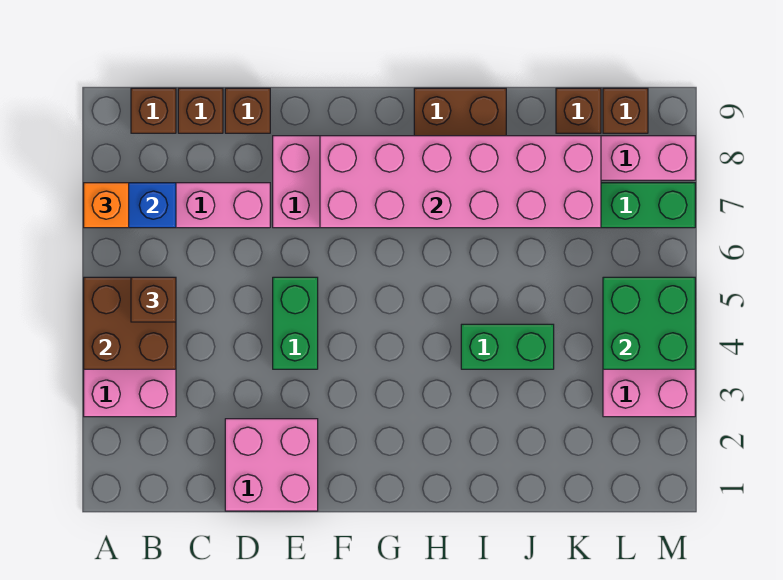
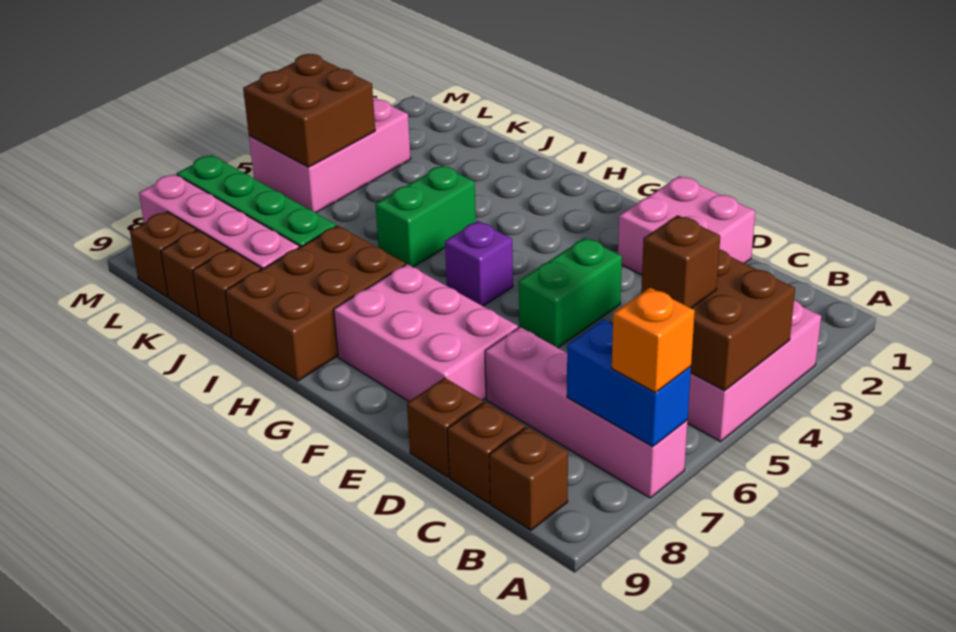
pink brick F7:K8 level 2 -> none
none -> purple brick G5 level 1
green brick I4:J4 level 1 -> green brick I4:I5 level 1
none -> brown brick J9 level 1
green brick L4:M5 level 2 -> brown brick L4:M5 level 2

